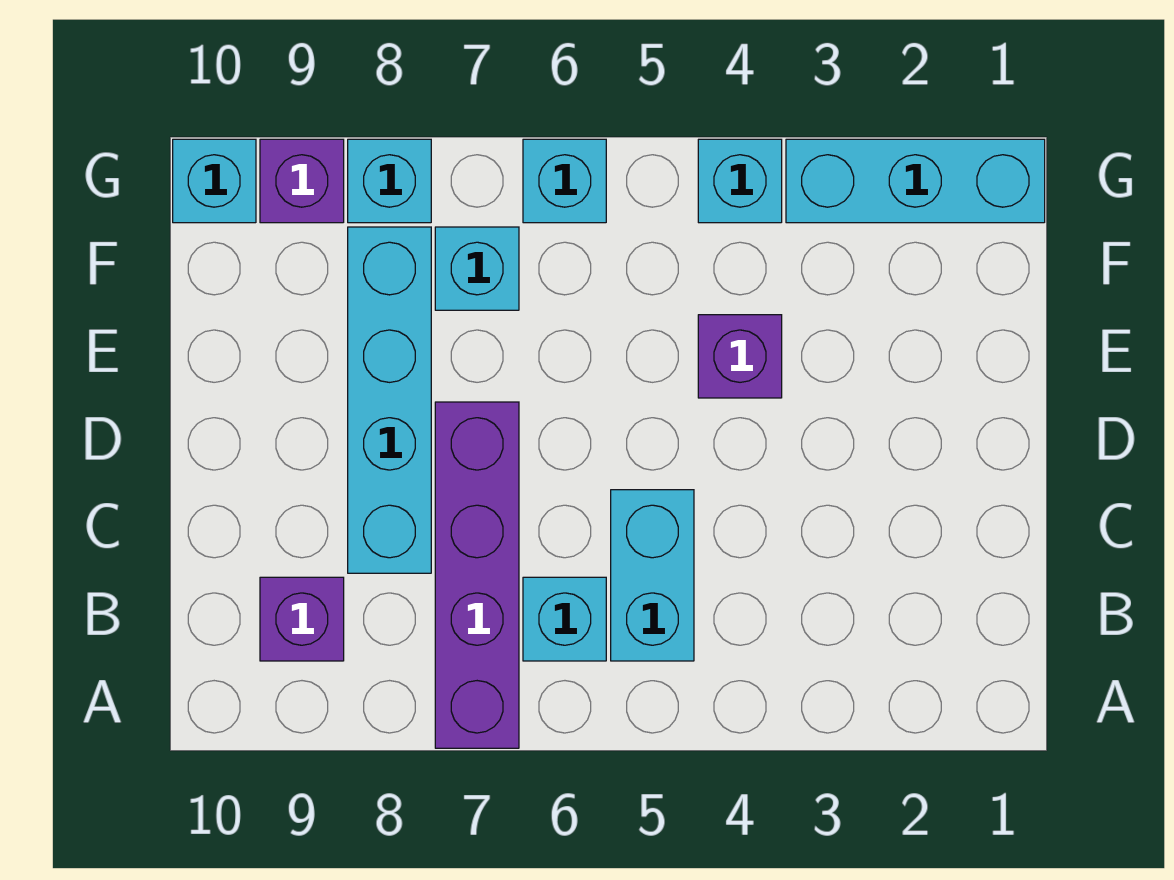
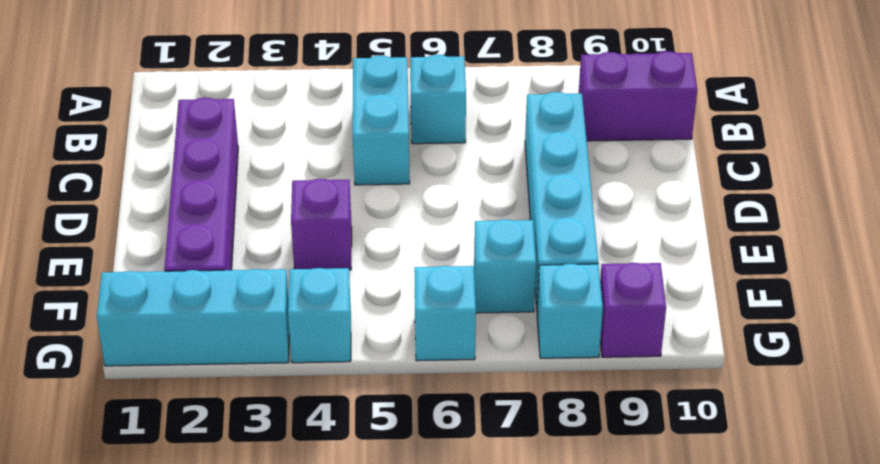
purple brick A7:D7 level 1 -> purple brick C2:F2 level 1
purple brick B9 level 1 -> purple brick B9:B10 level 1
cyan brick G10 level 1 -> none

